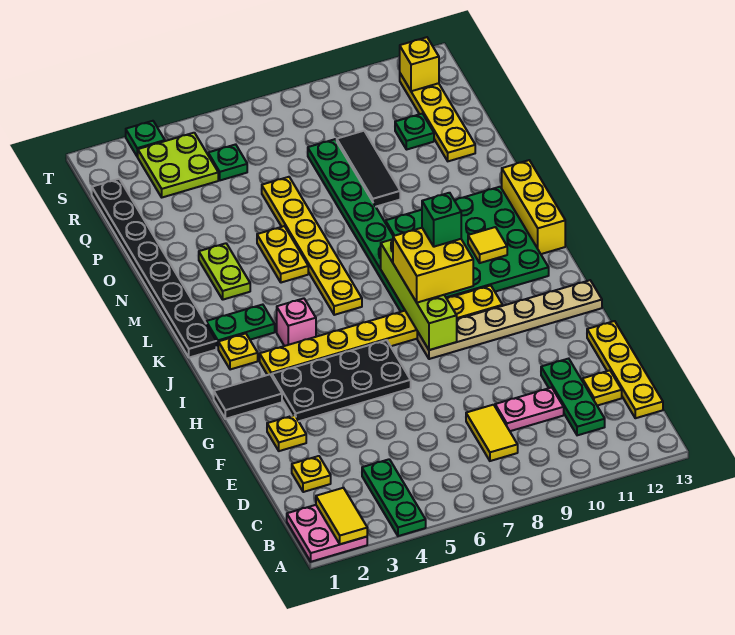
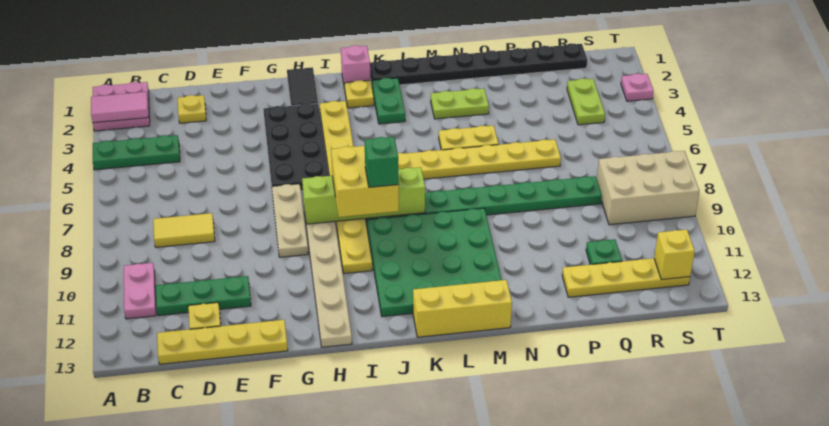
yellow tile A2:B2 level 2 -> pink tile A2:B2 level 2
pink plate D9:D10 level 1 -> pink plate B10:B11 level 1
yellow plate F2 level 1 -> none
none -> tan plate G7:G9 level 1
pink brick J4 level 1 -> pink brick J1 level 1
yellow tile K11 level 2 -> none
black tile O9:Q9 level 1 -> none
lime plate R3:S4 level 1 -> lime plate R3:R4 level 1
green plate R5 level 1 -> none
none -> tan brick R8:T9 level 1
green plate T3 level 1 -> pink plate T3 level 1

